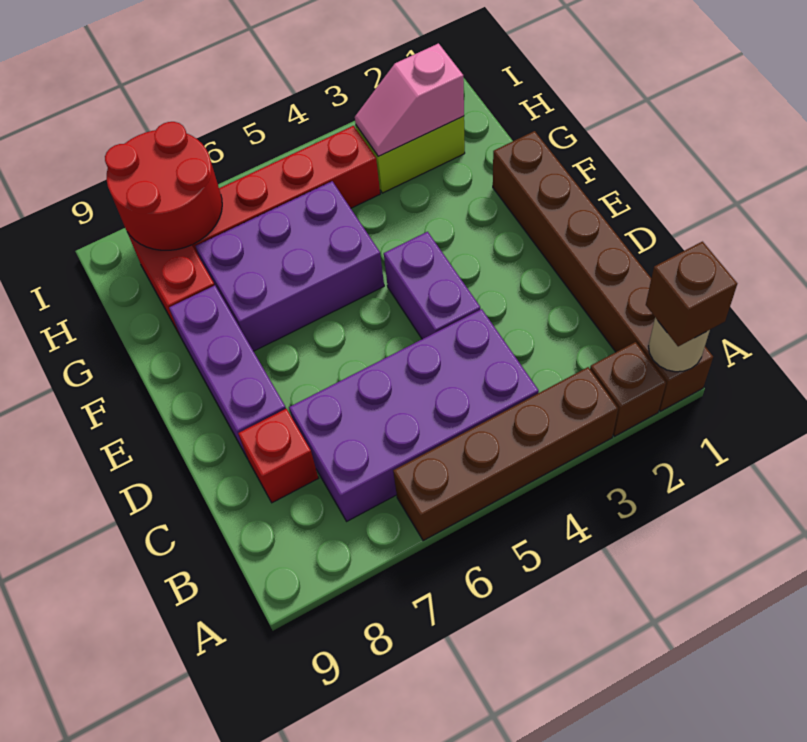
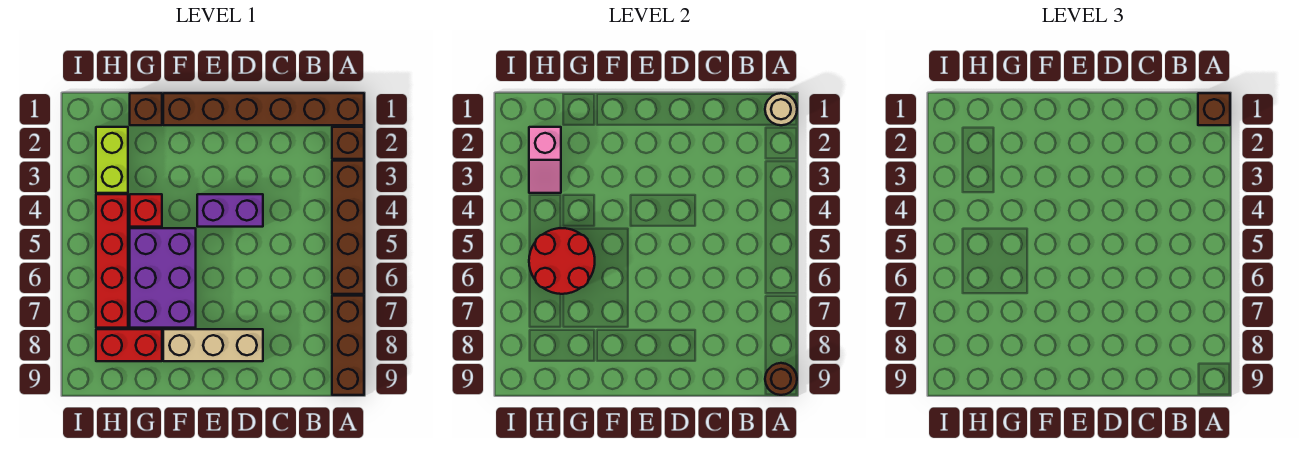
none -> brown brick A7:A9 level 1
none -> brown round brick A9 level 2
purple brick B4:C7 level 1 -> none
red brick C8 level 1 -> red brick G4 level 1
purple brick D8:F8 level 1 -> tan brick D8:F8 level 1
none -> brown brick G1 level 1
red round brick H7:I8 level 2 -> red round brick G5:H6 level 2

